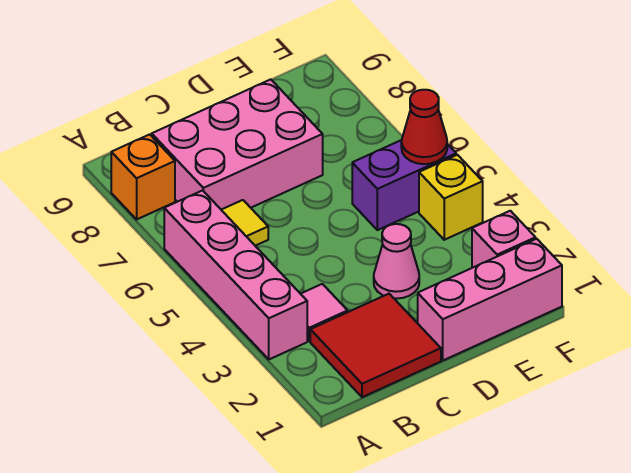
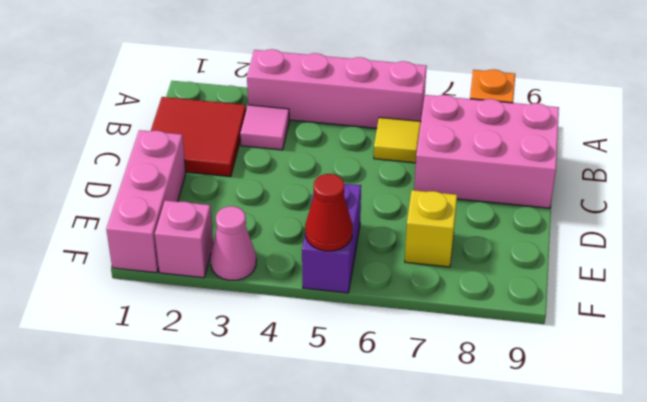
pink brick B7:D8 level 1 -> pink brick B7:C9 level 1
pink cone D3 level 1 -> pink cone F3 level 1
yellow brick F4 level 1 -> yellow brick E7 level 1

